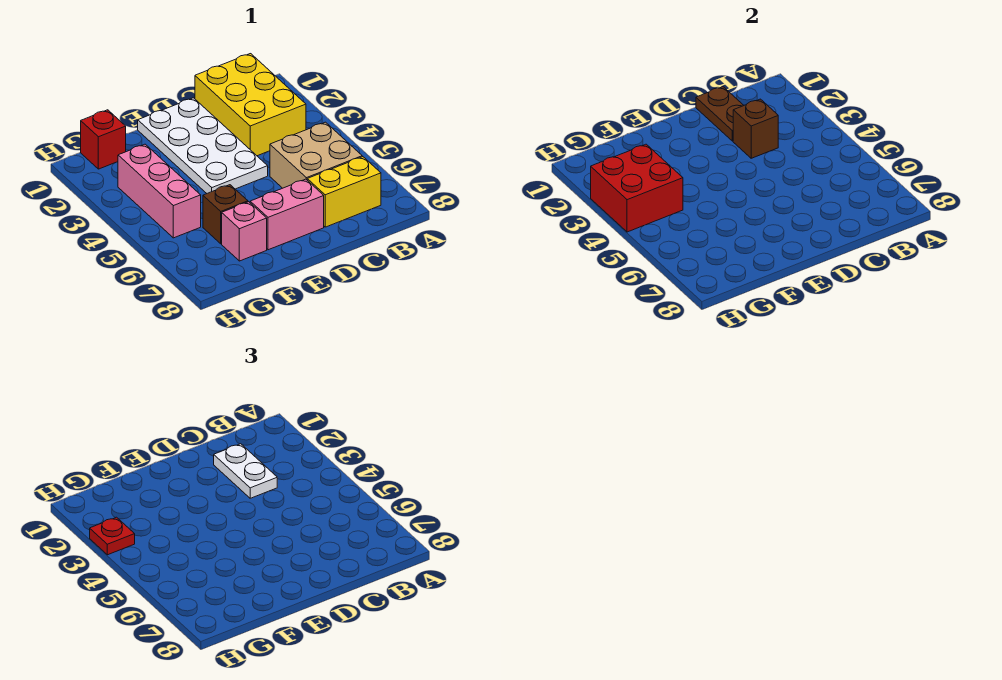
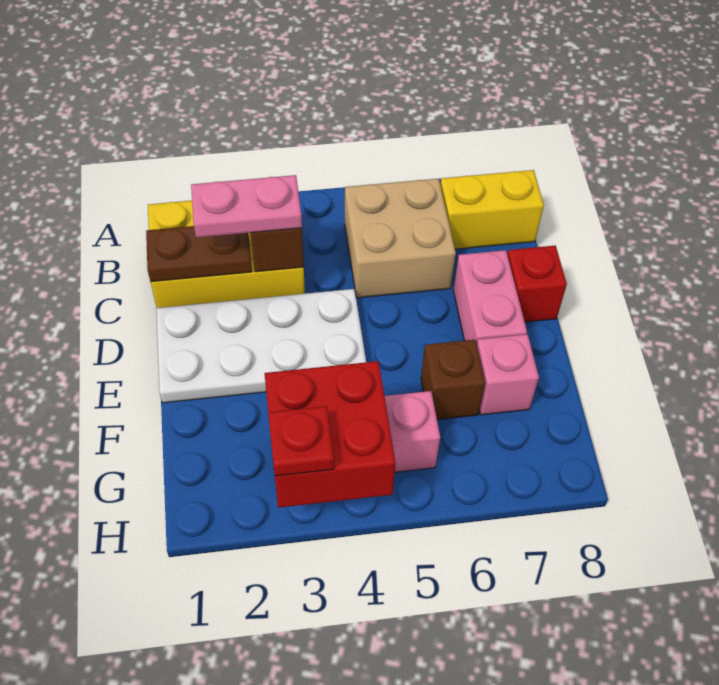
yellow brick B7:C7 level 1 -> yellow brick B7:B8 level 1
white plate C2:C3 level 3 -> pink plate C2:C3 level 3
red brick G1 level 1 -> red brick D8 level 1

